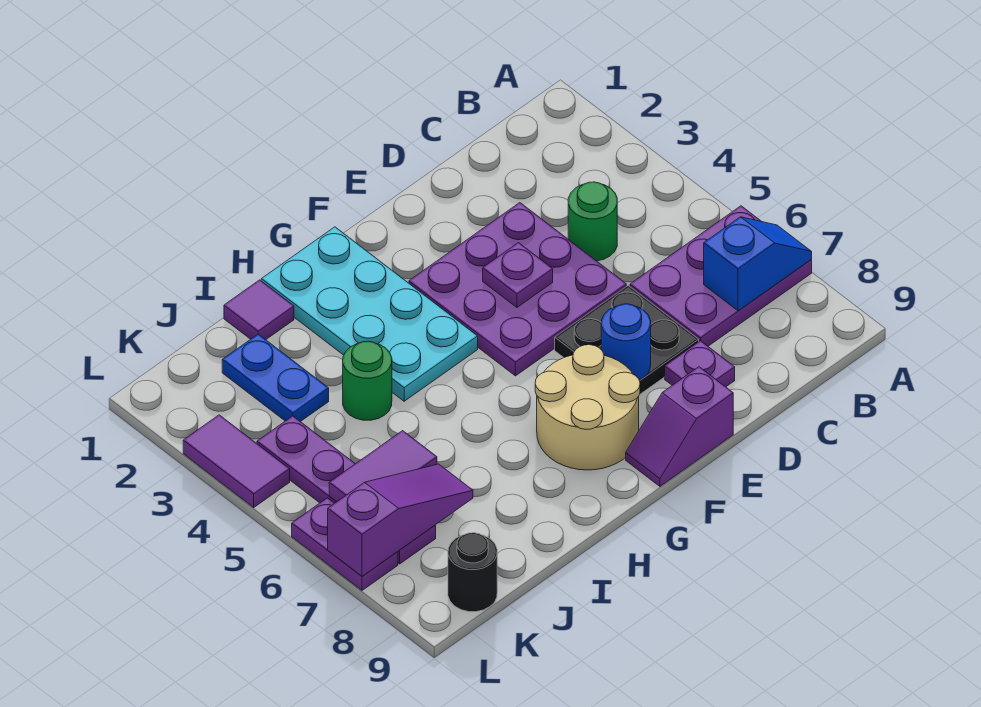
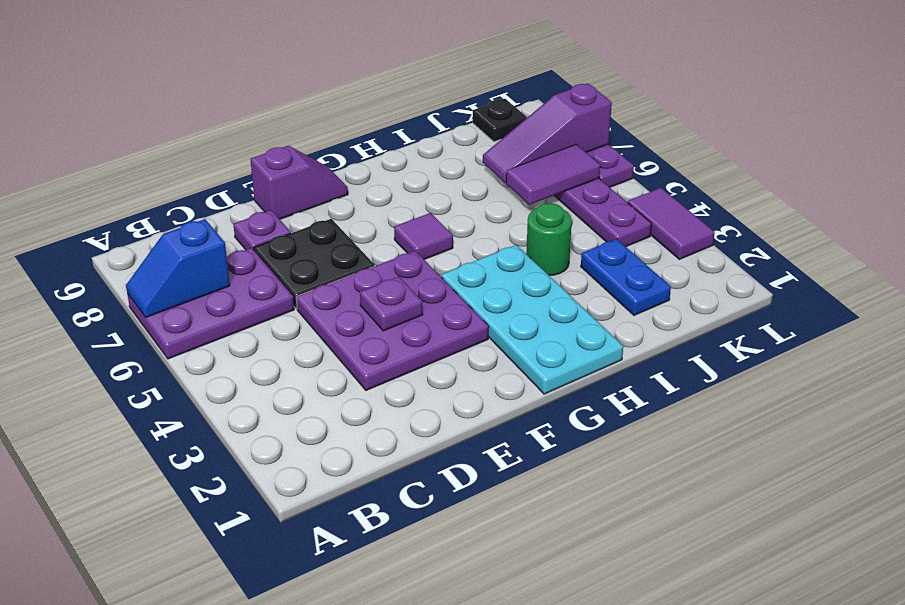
green round brick C4 level 1 -> none
blue round brick E7 level 2 -> none
tan round brick F7:G8 level 1 -> none
purple tile I1 level 1 -> purple tile G6 level 1
black round brick K9 level 1 -> black plate K9 level 1

